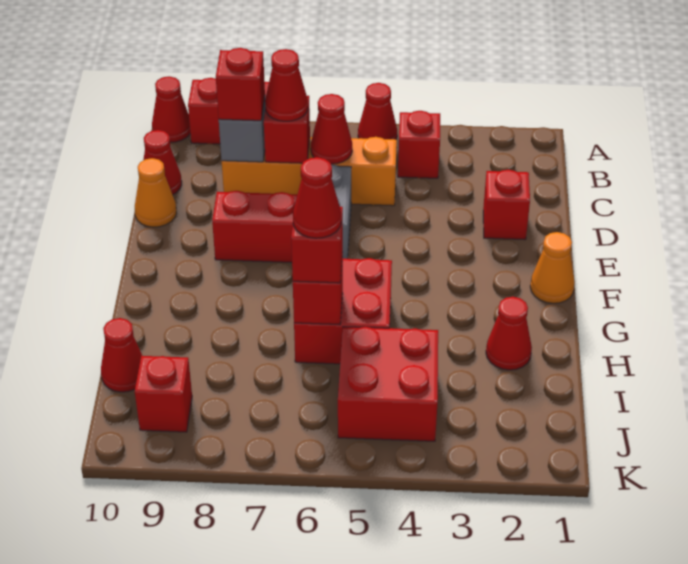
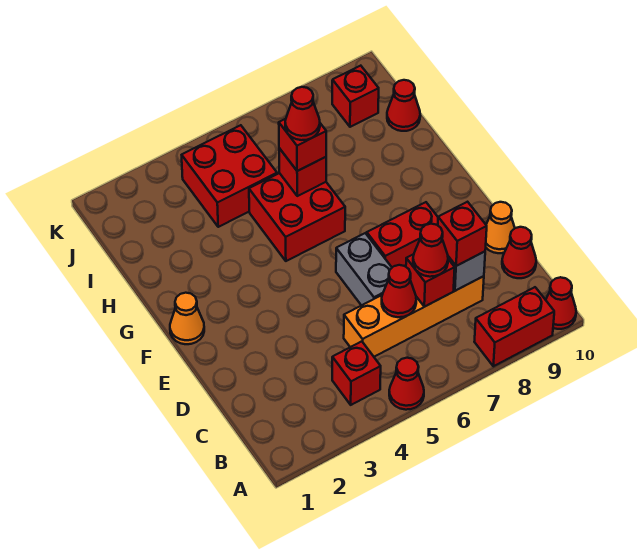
red brick D2 level 1 -> none
red cone H2 level 1 -> none

